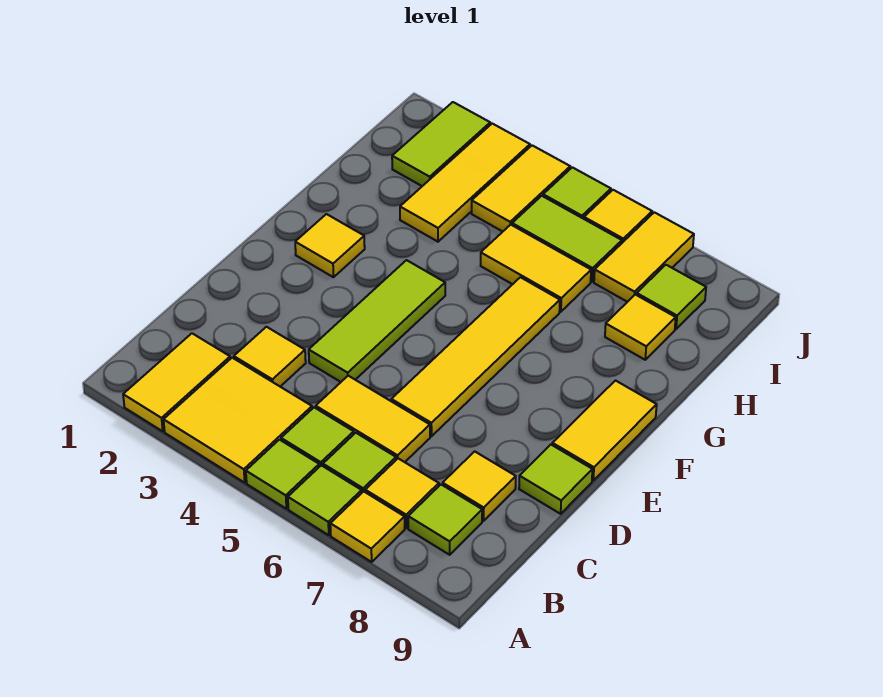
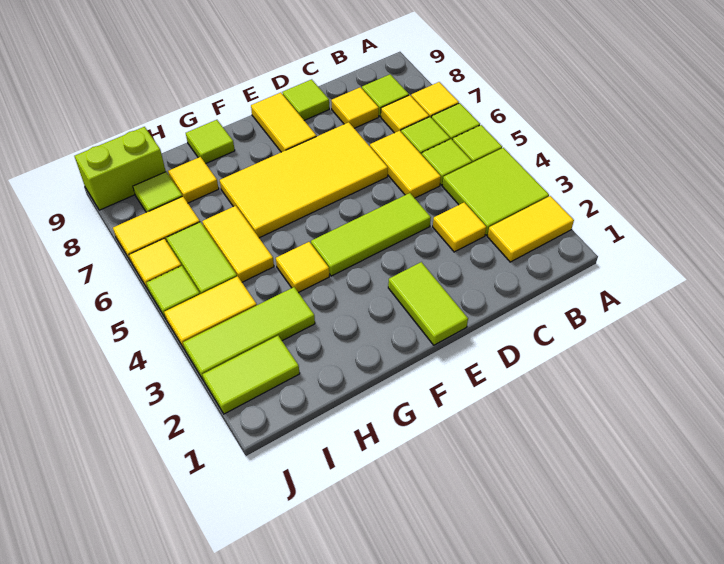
yellow tile A3:B4 level 1 -> lime tile A3:B4 level 1
yellow tile D6:G6 level 1 -> yellow tile D6:G7 level 1
none -> lime tile E1:E2 level 1
yellow tile E9:F9 level 1 -> yellow tile E8:E9 level 1
yellow tile F2 level 1 -> yellow tile G4 level 1
none -> lime tile G9 level 1
yellow tile H3:J3 level 1 -> lime tile H3:J3 level 1
none -> lime brick I9:J9 level 1

